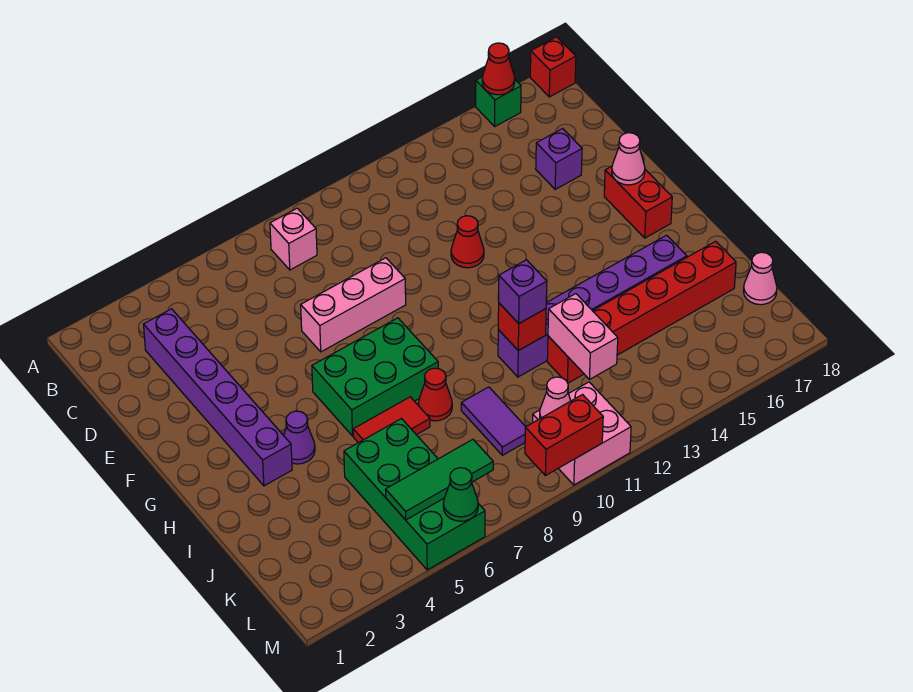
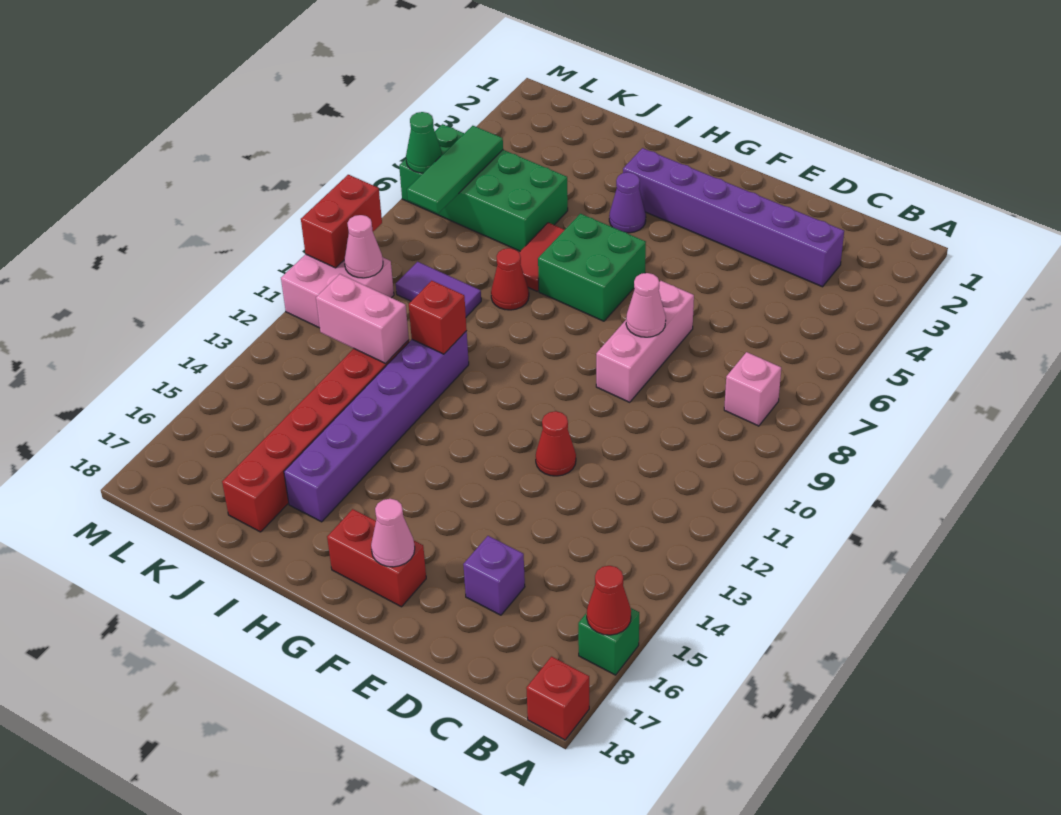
green brick G6:H8 level 1 -> green brick G6:H7 level 1
purple brick I11 level 3 -> none
pink cone K18 level 1 -> pink cone E8 level 2

